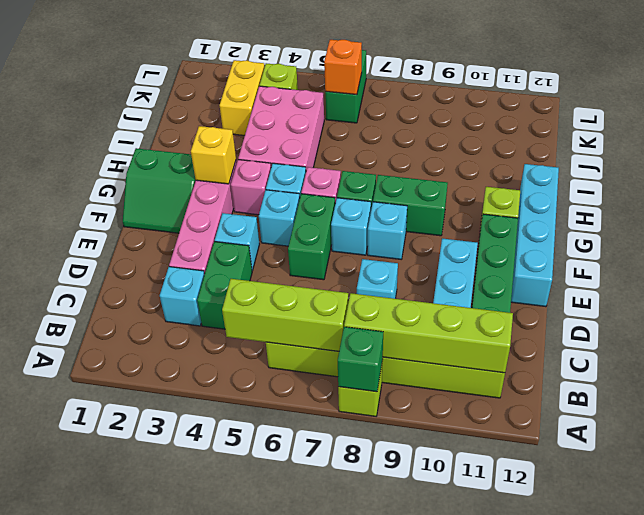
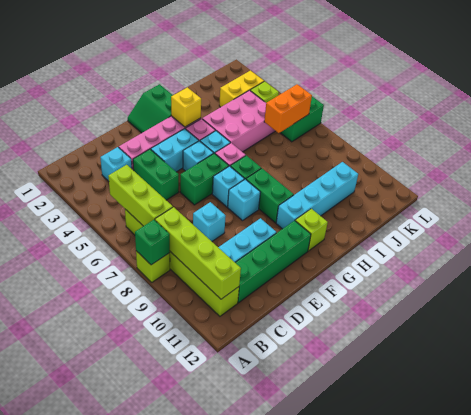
green brick C4:D4 level 1 -> green brick D4:D5 level 1
cyan brick E4 level 1 -> cyan brick E4:F4 level 1
cyan brick E12:H12 level 1 -> cyan brick G10:J10 level 1
orange brick K6 level 2 -> orange brick J6:K6 level 2

